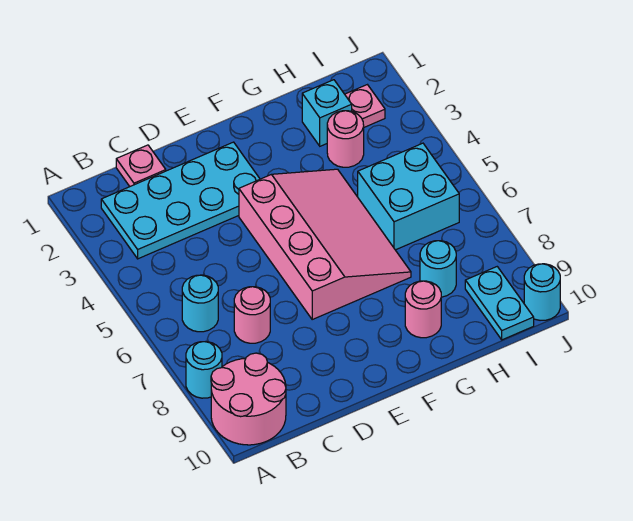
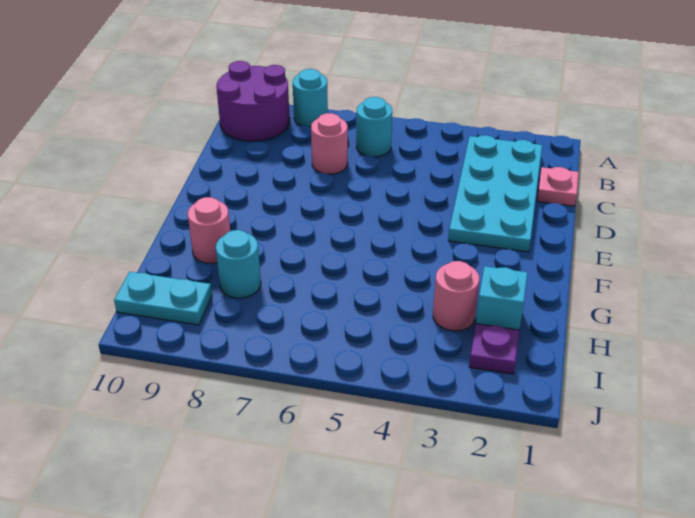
pink round brick A9:B10 level 1 -> purple round brick A9:B10 level 1
pink slope E4:G7 level 1 top E -> none
cyan brick H5:I6 level 1 -> none
pink plate I2 level 1 -> purple plate I2 level 1
cyan round brick J10 level 1 -> none

